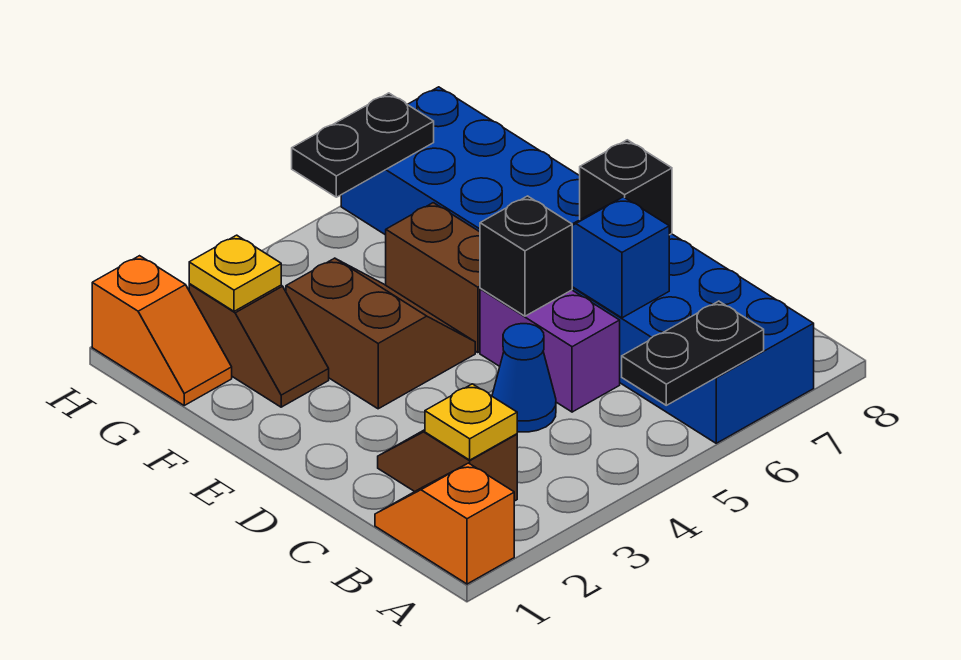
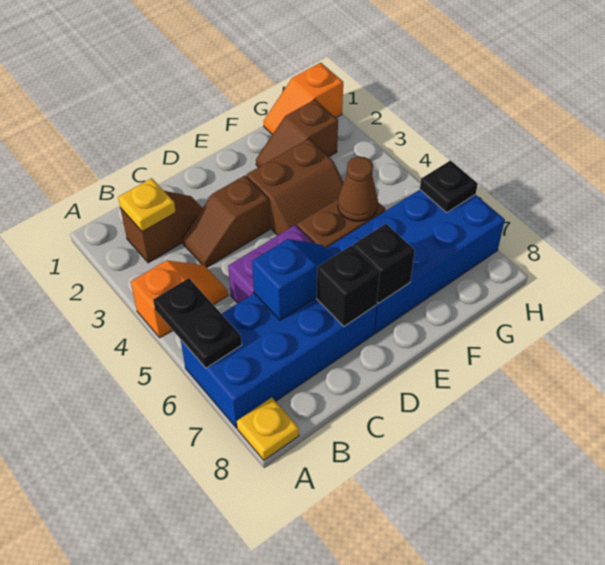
orange slope A1:B1 level 1 top A -> orange slope A4:B4 level 1 top A
none -> brown slope C3:D3 level 1 top D
blue cone C4 level 1 -> none
black brick D5 level 2 -> black brick E7 level 2
none -> brown cone F5 level 2
yellow plate G2 level 2 -> yellow plate A8 level 1
black plate H5:H6 level 2 -> black plate H6 level 2

